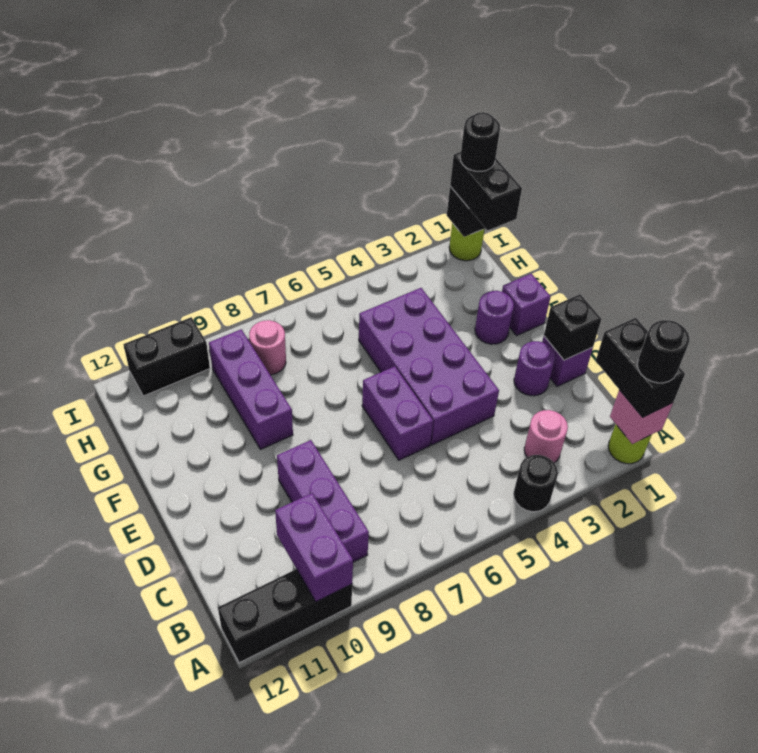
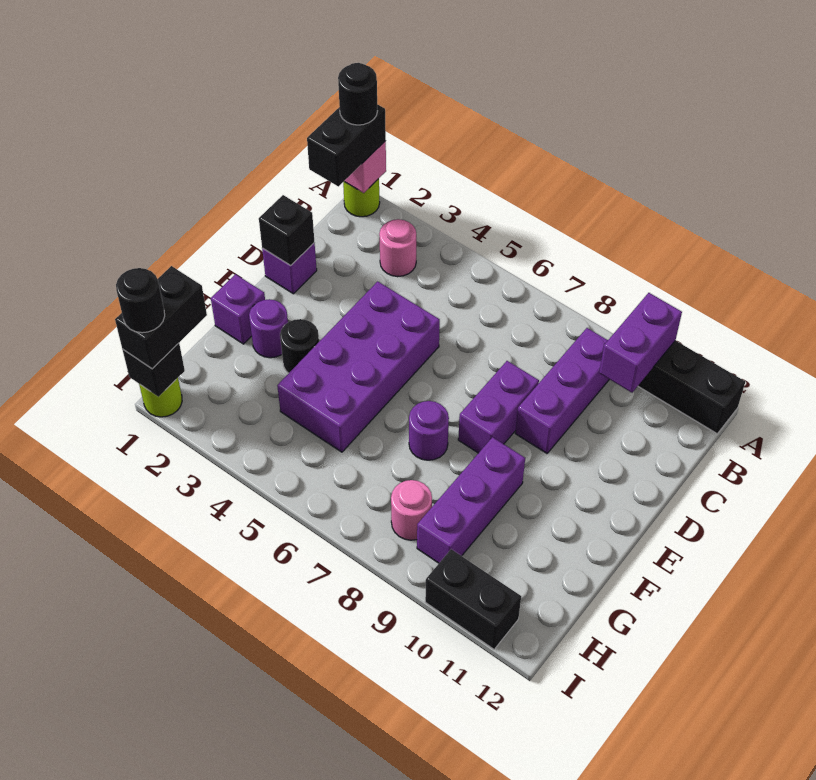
black round brick A4 level 1 -> black round brick F3 level 1
purple round brick D2 level 1 -> purple round brick F7 level 1
purple brick D6:E6 level 1 -> purple brick D8:E8 level 1

